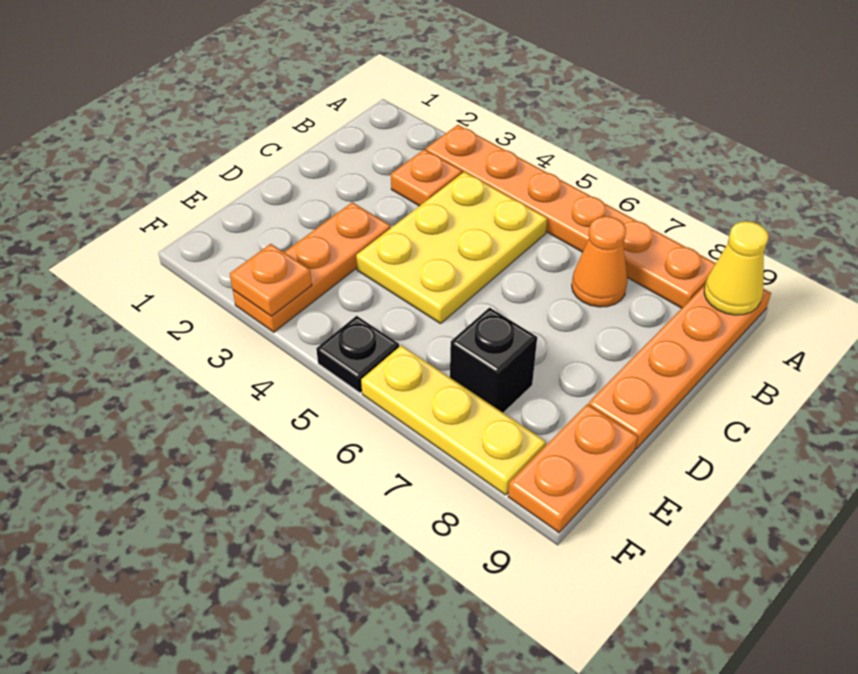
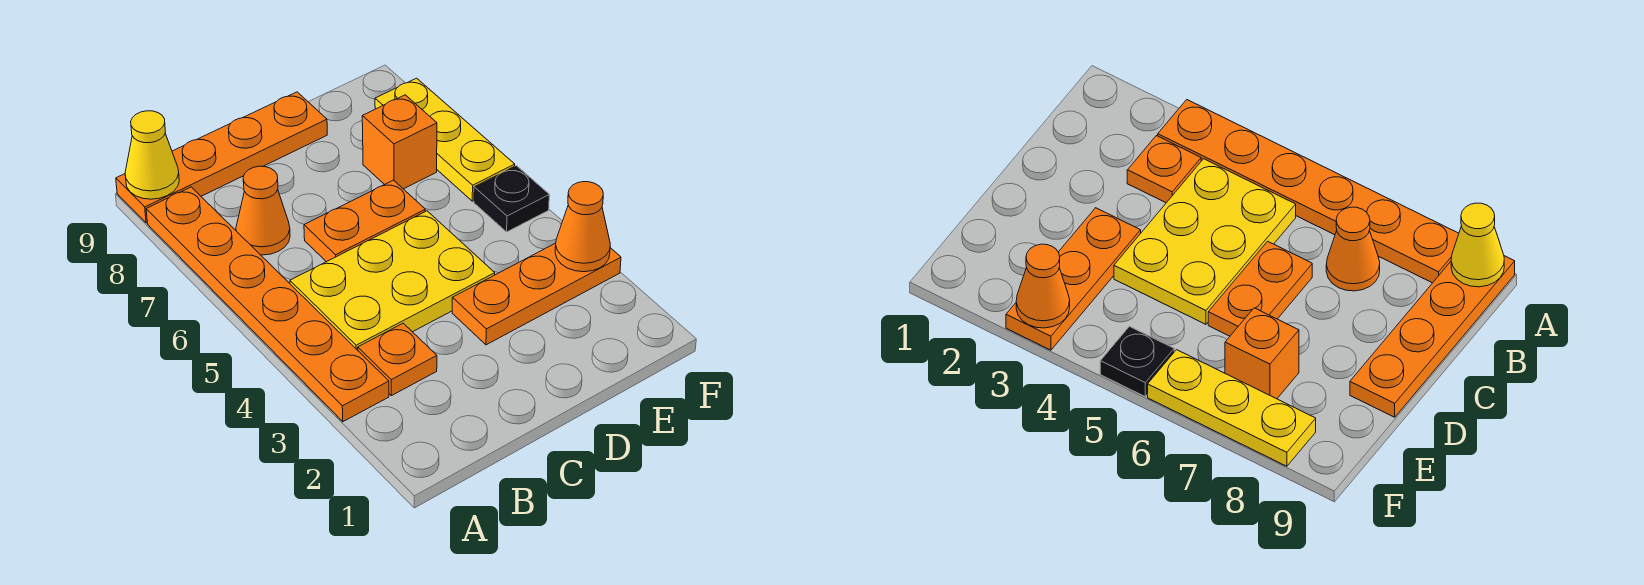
black brick E7 level 1 -> orange brick E7 level 1
orange plate E9:F9 level 1 -> orange plate C6:D6 level 1
orange plate F3 level 2 -> orange cone F3 level 2

